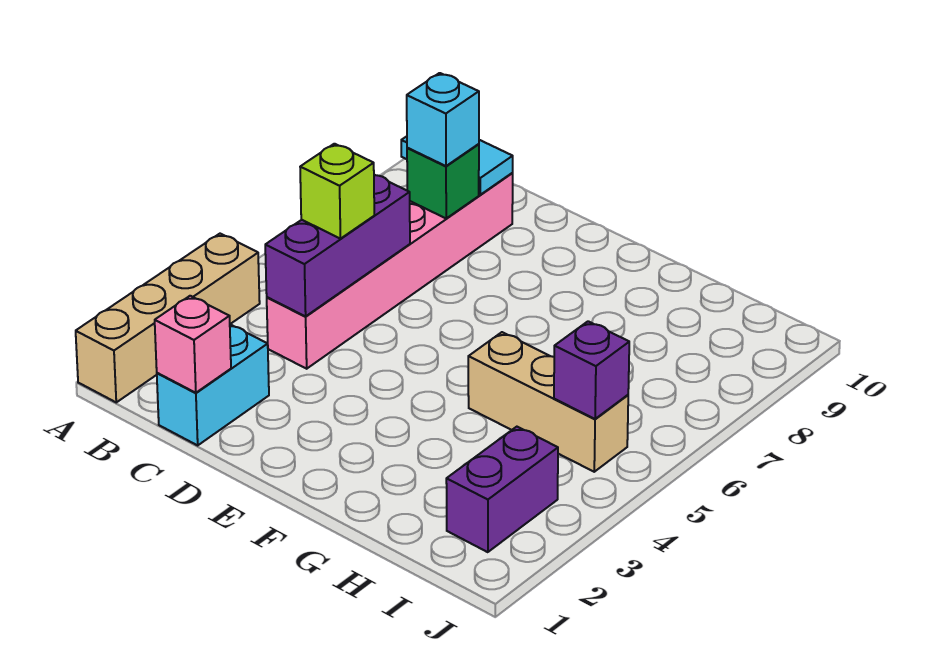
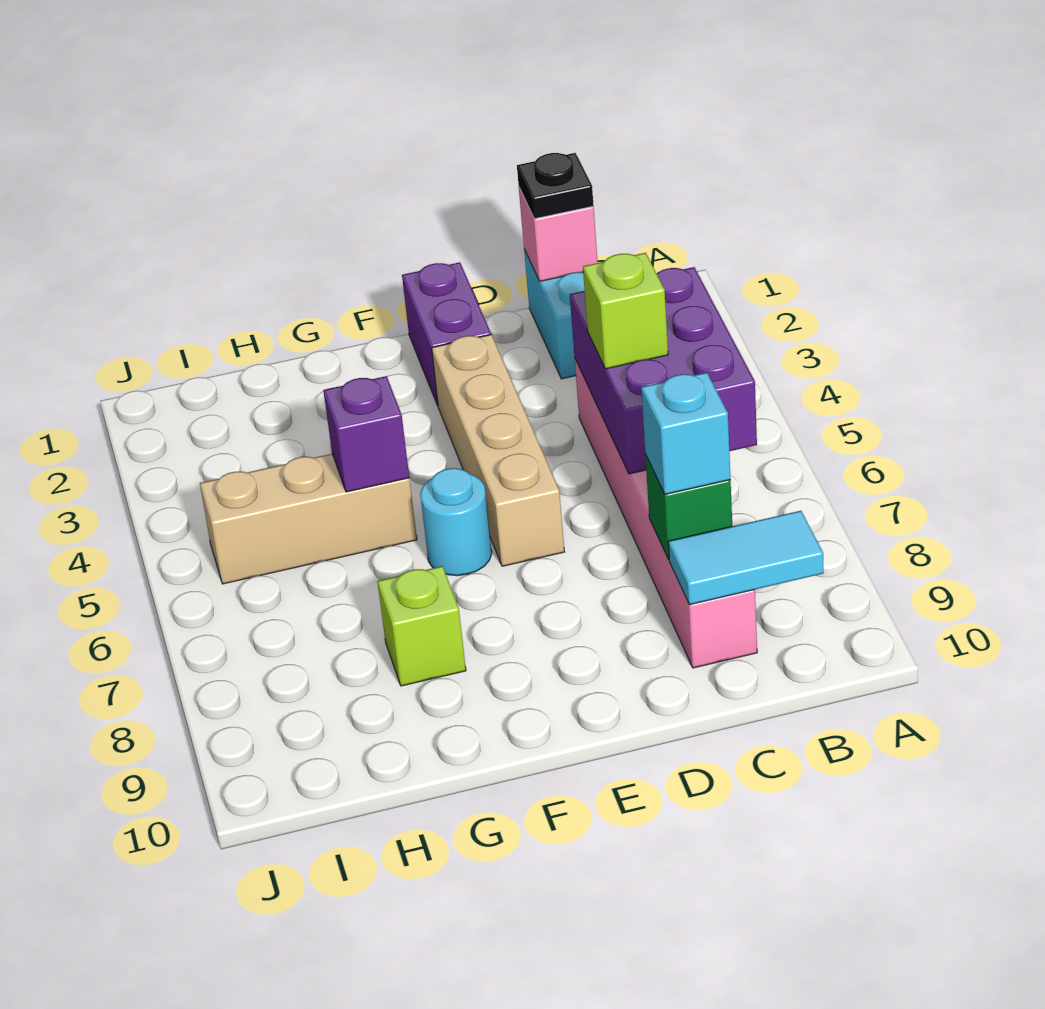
tan brick A1:A4 level 1 -> tan brick E3:E6 level 1
none -> black plate C1 level 3
purple brick C4:C6 level 2 -> purple brick B4:C6 level 2
none -> cyan round brick F6 level 1
none -> lime brick G8 level 1
purple brick I2:I3 level 1 -> purple brick E1:E2 level 1
purple brick I5 level 2 -> purple brick G5 level 2

